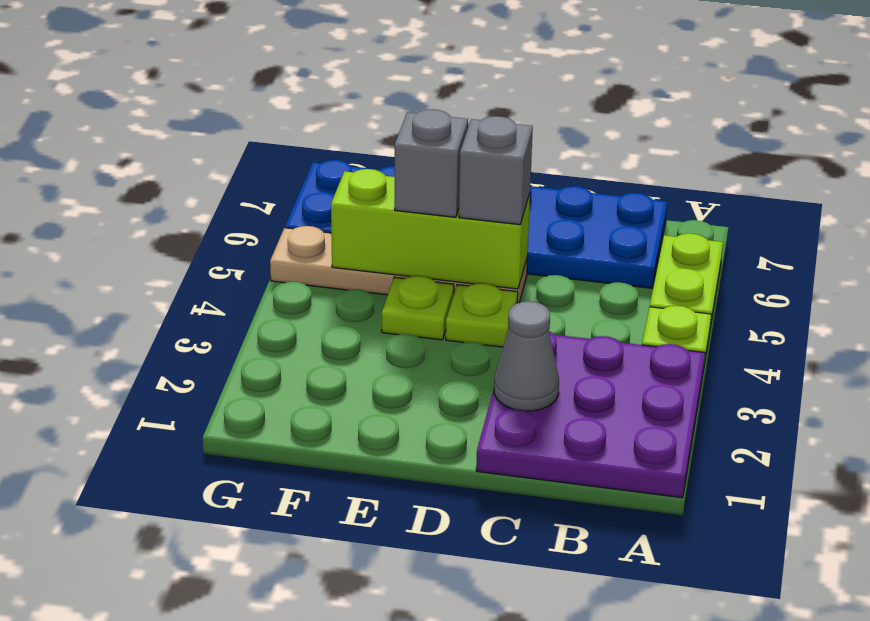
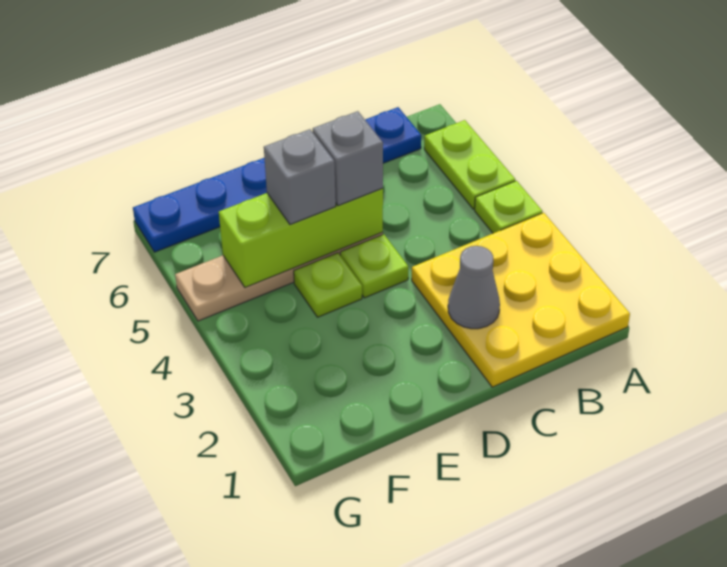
purple plate A1:C3 level 1 -> yellow plate A1:C3 level 1
blue plate B6:G7 level 1 -> blue plate B7:G7 level 1

